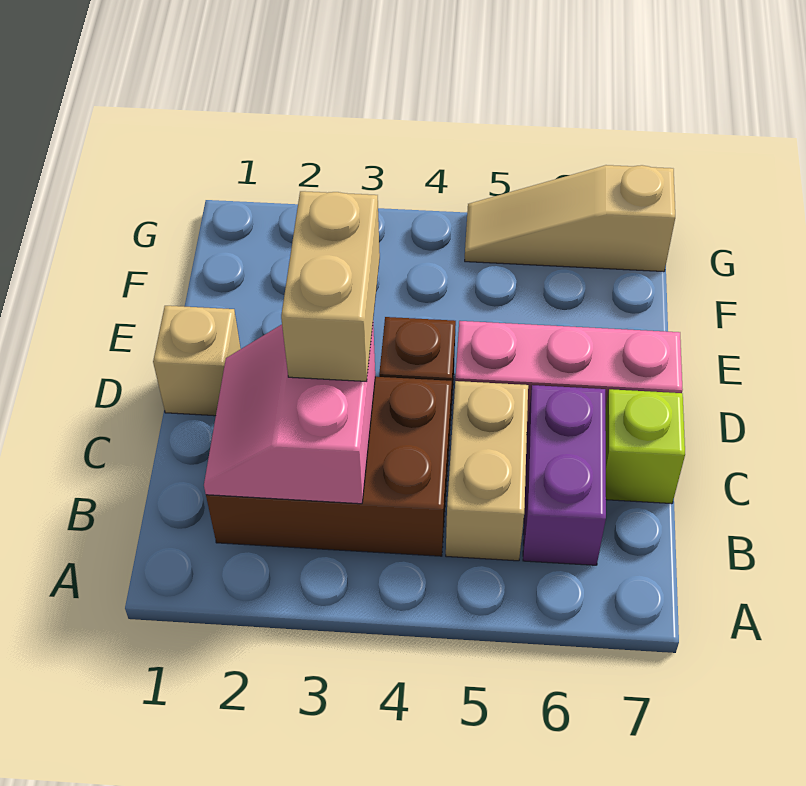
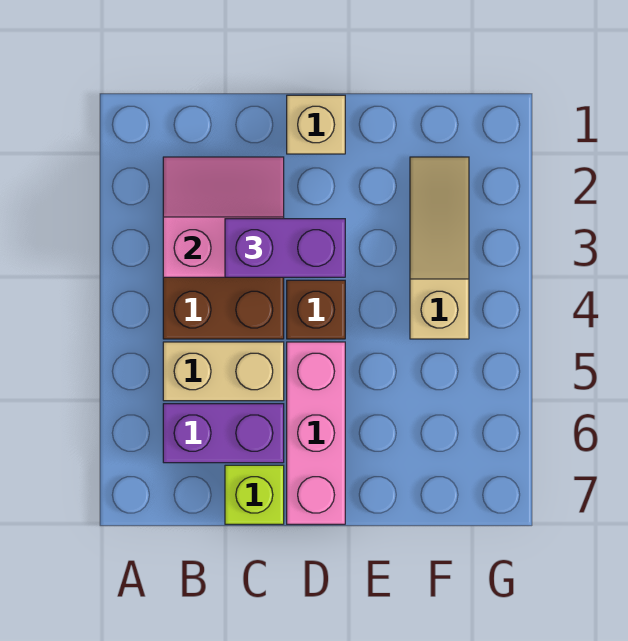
tan brick C3:D3 level 3 -> purple brick C3:D3 level 3
tan slope G5:G7 level 1 top 7 -> tan slope F2:F4 level 1 top 4

